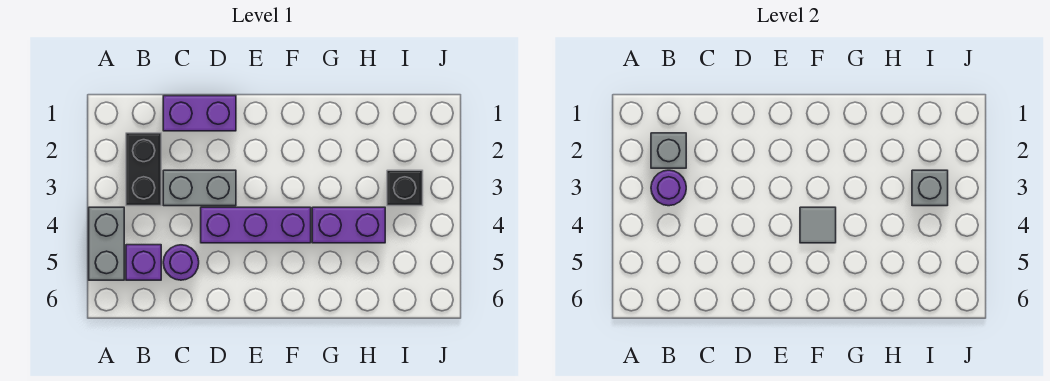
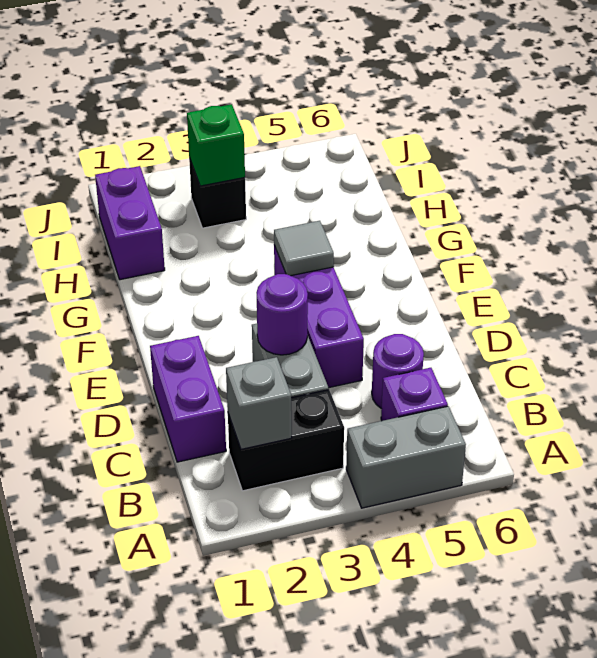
purple round brick B3 level 2 -> purple round brick D3 level 2
purple brick G4:H4 level 1 -> purple brick H1:I1 level 1
grey brick I3 level 2 -> green brick I3 level 2

